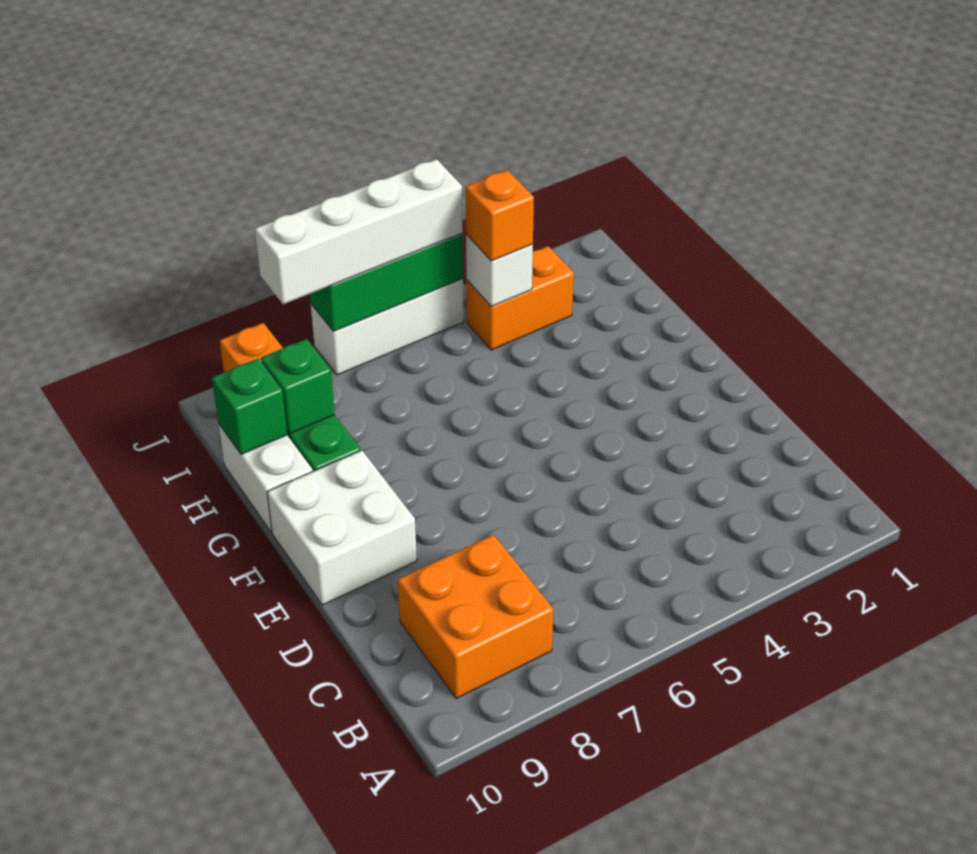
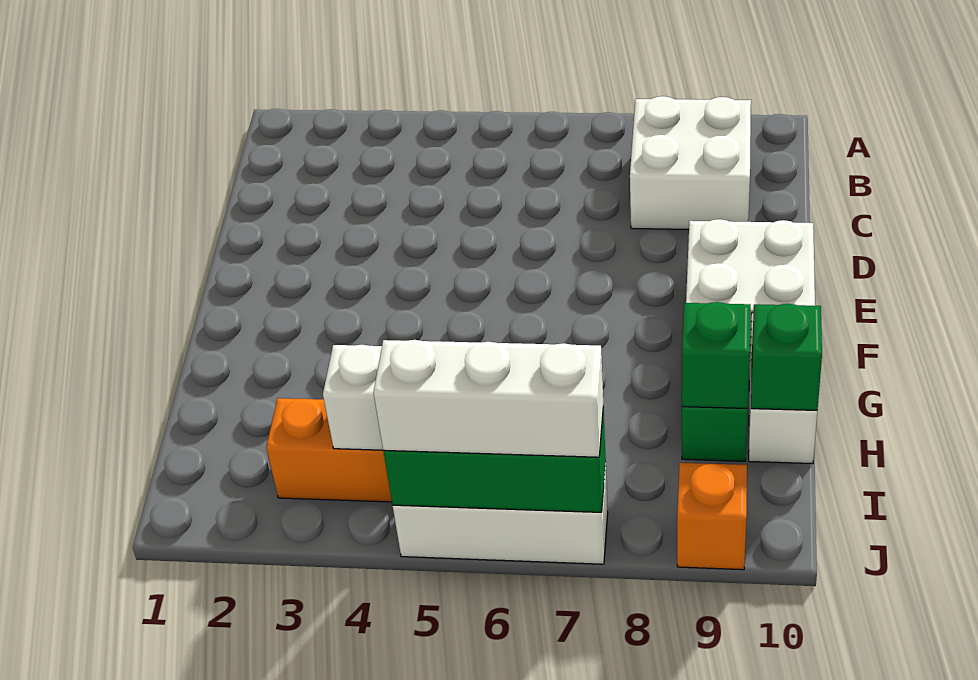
orange brick B8:C9 level 1 -> white brick B8:C9 level 1
orange brick I4 level 3 -> none
white brick J5:J8 level 3 -> white brick J5:J7 level 3

